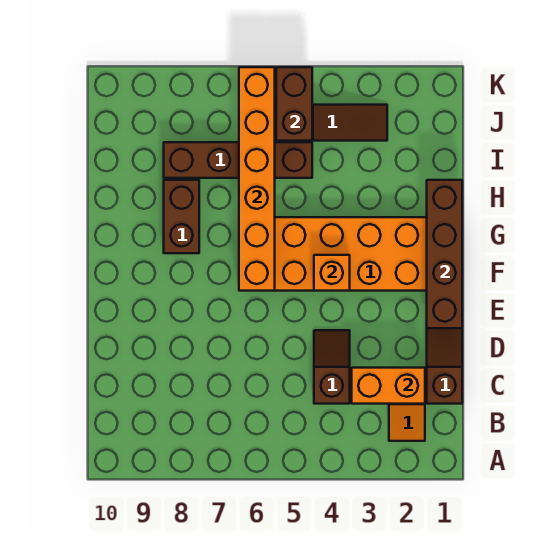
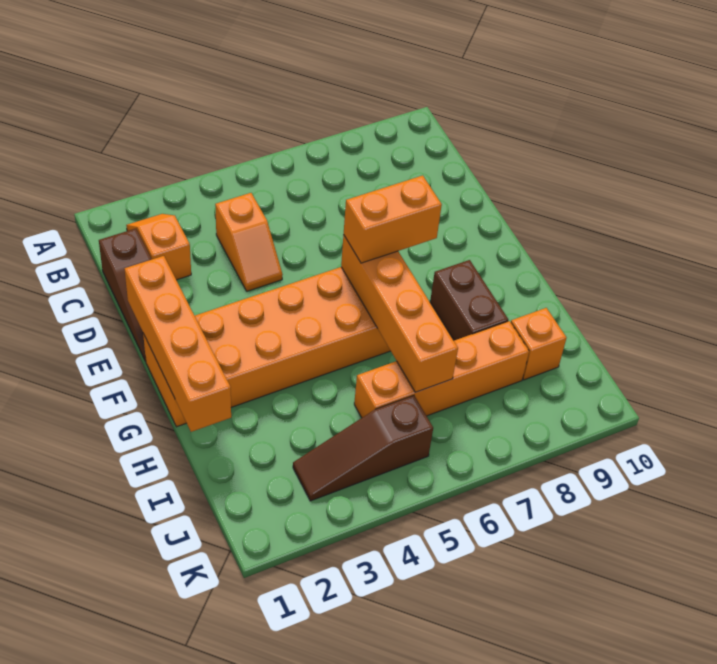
orange brick C2:C3 level 2 -> orange brick F6:F7 level 3
brown slope C4:D4 level 1 top C -> orange slope C4:D4 level 1 top C
brown brick E1:H1 level 2 -> orange brick E1:H1 level 2
orange brick F4 level 2 -> orange brick I9 level 1
orange brick F6:K6 level 2 -> orange brick F6:I6 level 2
brown brick I5:I8 level 1 -> orange brick I5:I8 level 1
brown brick J5:K5 level 2 -> none

